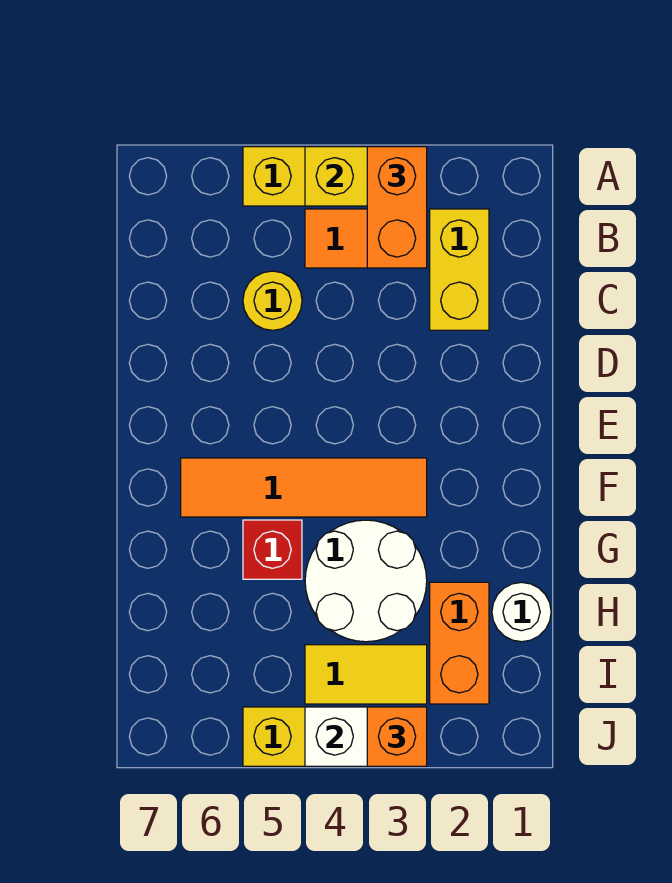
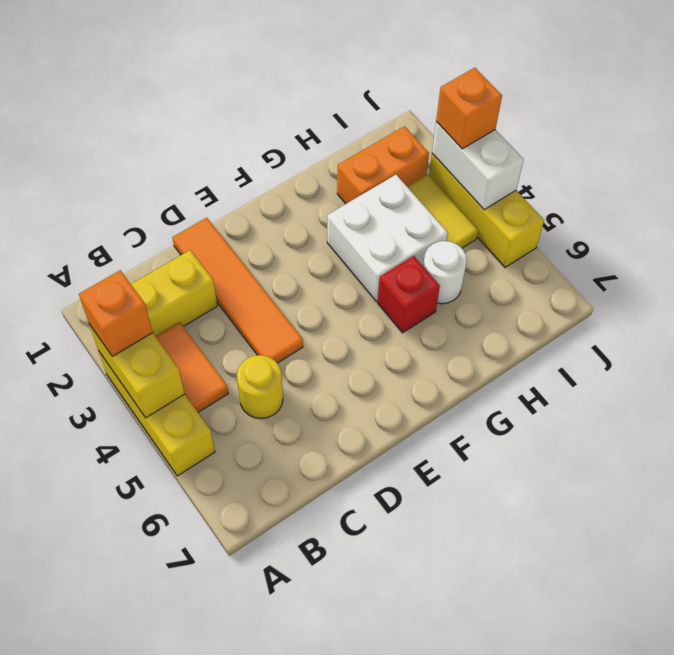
orange brick A3:B3 level 3 -> orange brick A3 level 3
orange tile F3:F6 level 1 -> orange tile D1:D4 level 1
white round brick G3:H4 level 1 -> white brick G3:H4 level 1
white round brick H1 level 1 -> white round brick H5 level 1

